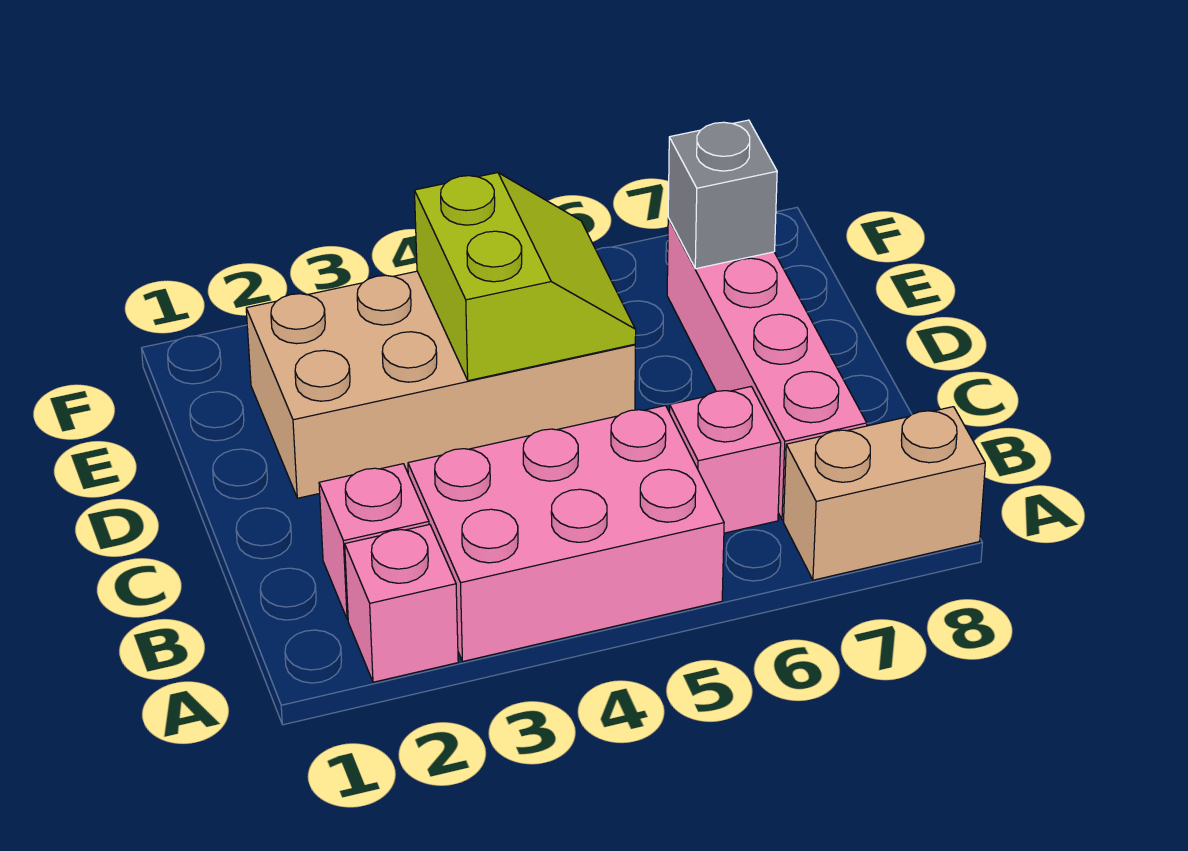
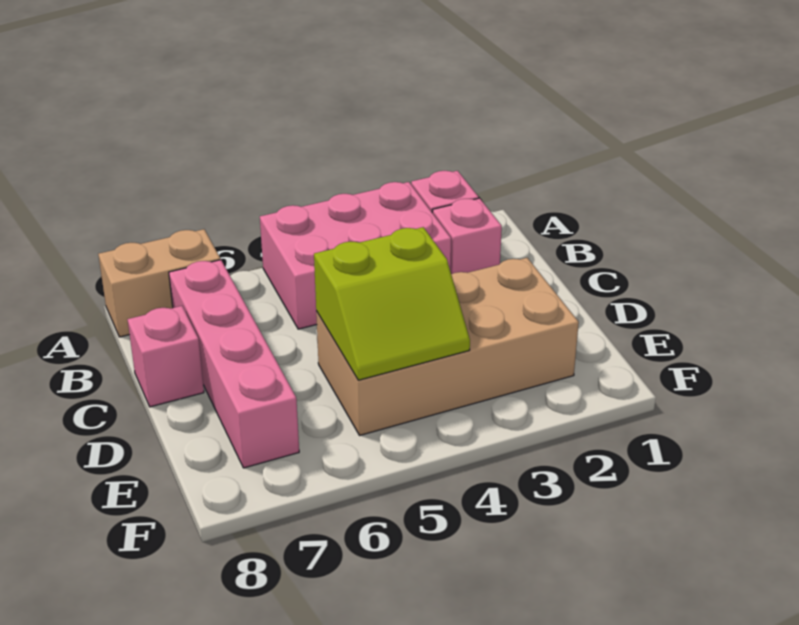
pink brick B6 level 1 -> pink brick C8 level 1
lime slope D4:E5 level 2 top 4 -> lime slope D4:E5 level 2 top D
grey brick E7 level 2 -> none

